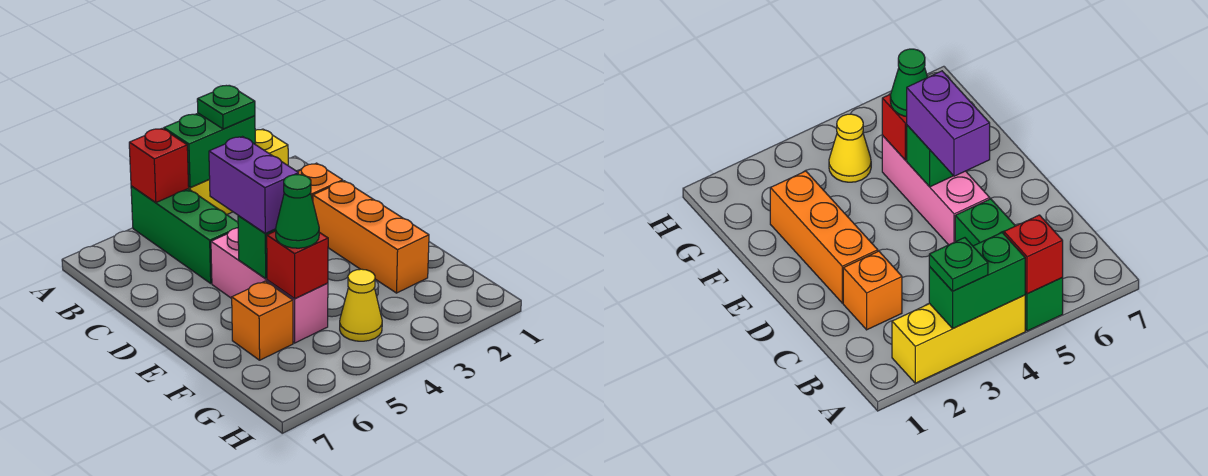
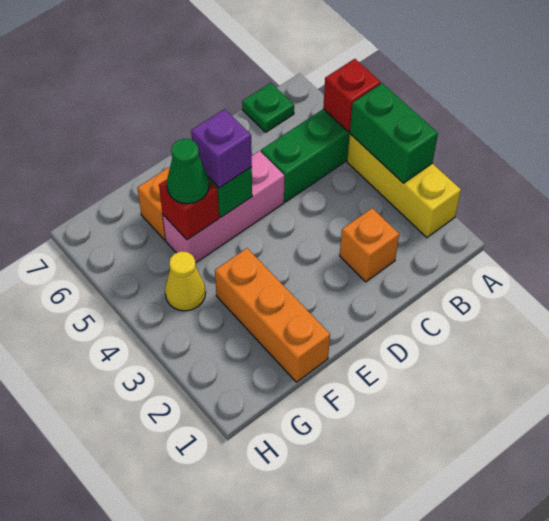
green plate A3 level 3 -> green plate B7 level 1
orange brick D2:F2 level 1 -> orange brick F1:F3 level 1
purple brick D5:E5 level 3 -> purple brick E5 level 3

